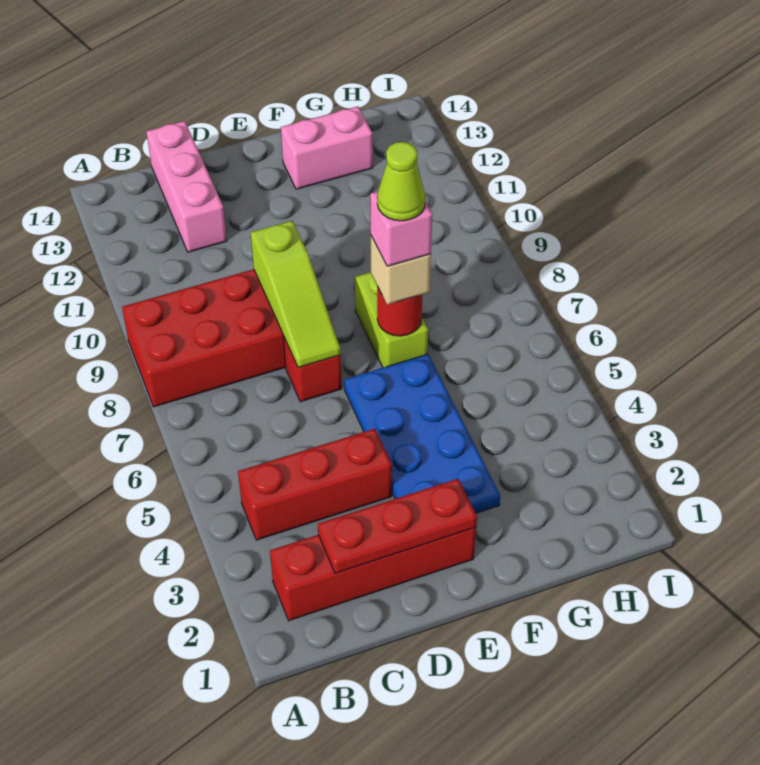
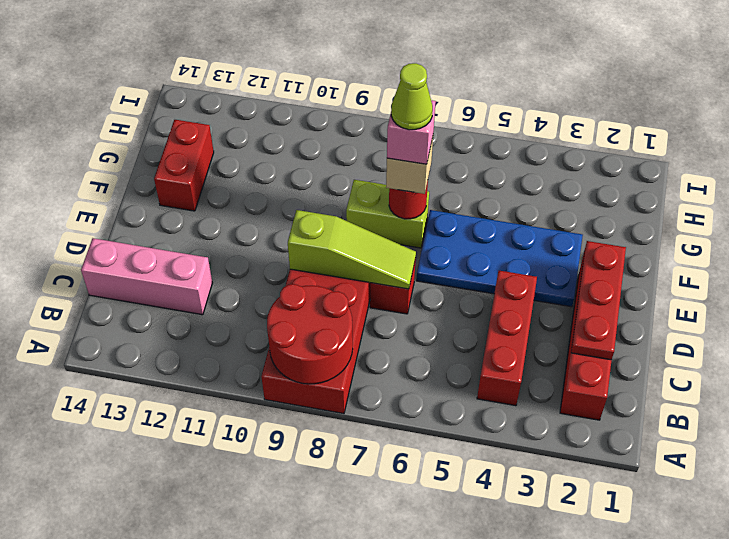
none -> red round brick A8:B9 level 2
pink brick F13:G13 level 1 -> red brick F13:G13 level 1

